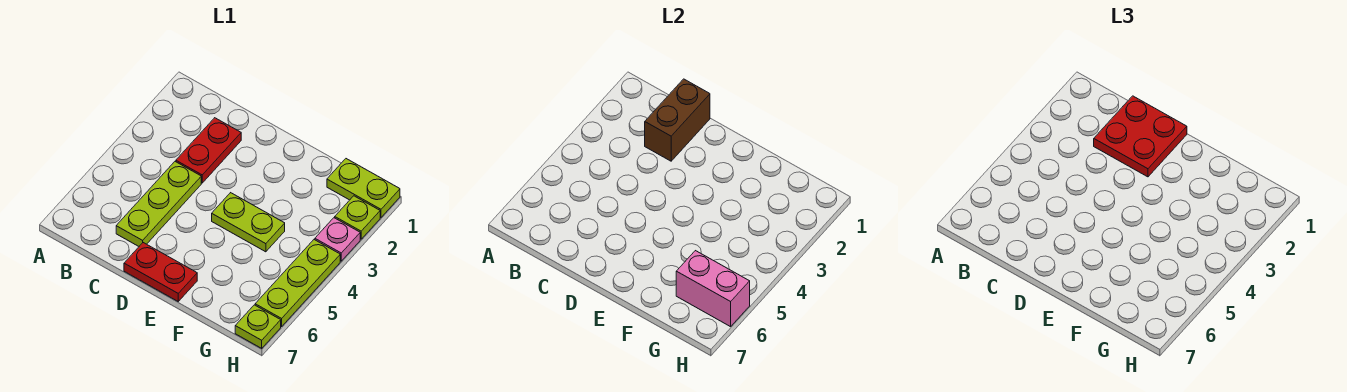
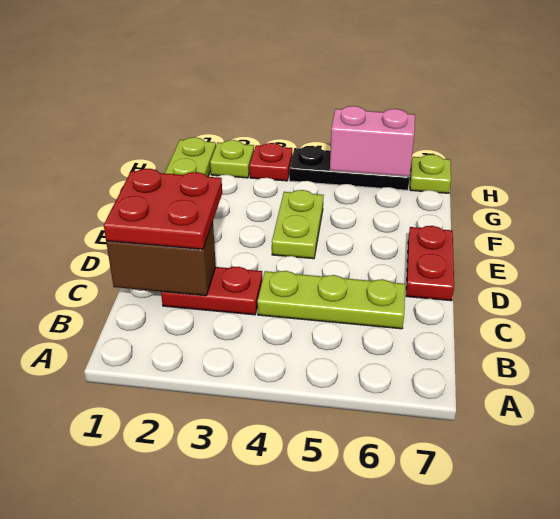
pink brick G6:H6 level 2 -> pink brick H5:H6 level 2
pink plate H3 level 1 -> red plate H3 level 1
lime plate H4:H6 level 1 -> black plate H4:H6 level 1

